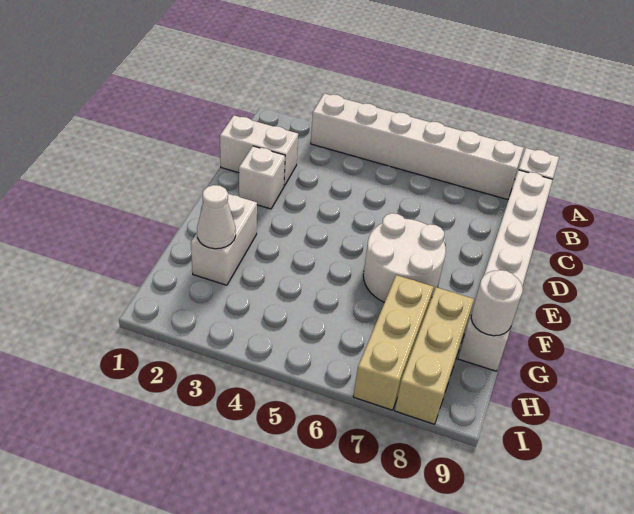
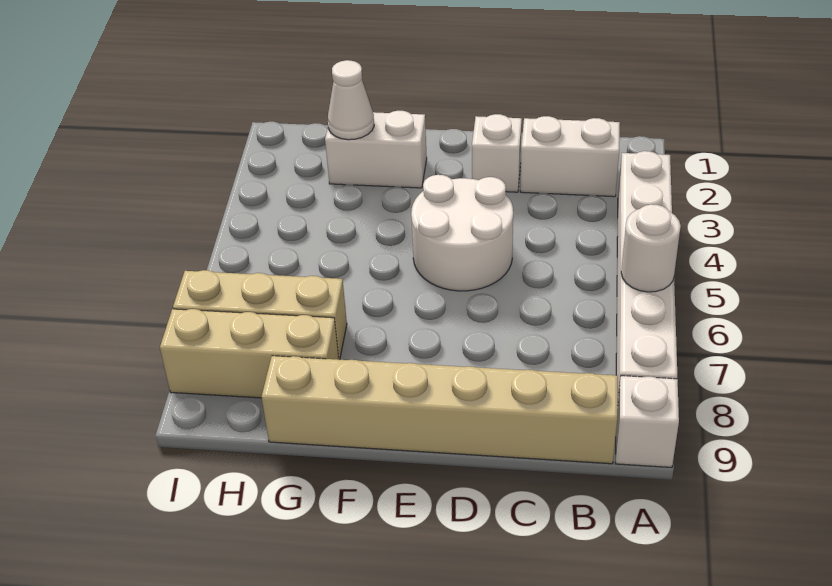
white brick B9:G9 level 1 -> tan brick B9:G9 level 1
white brick C1:C2 level 1 -> white brick B2:C2 level 1
white round brick E6:F7 level 1 -> white round brick D4:E5 level 1
white round brick G9 level 2 -> white round brick A6 level 2

